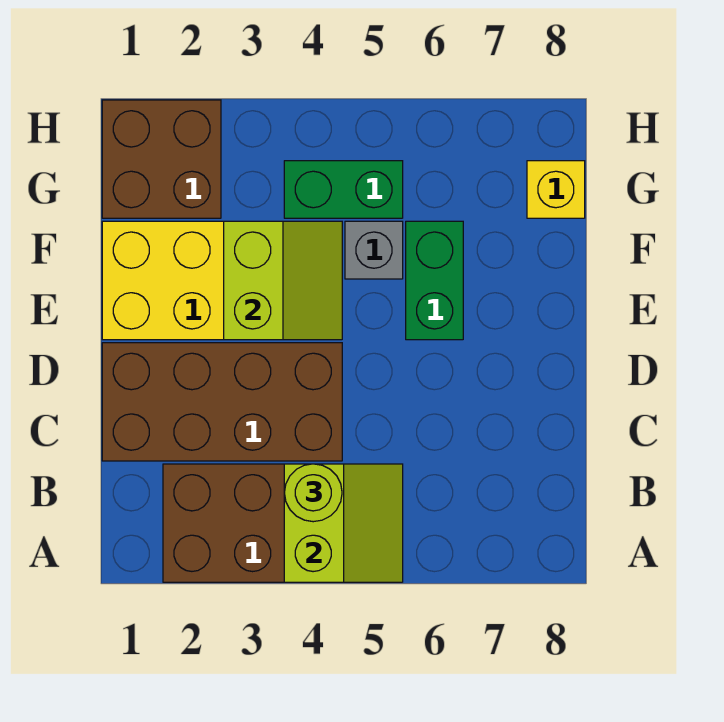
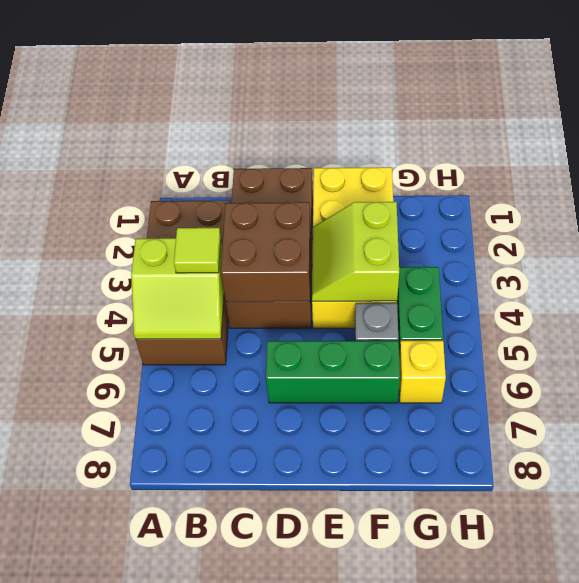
lime round brick B4 level 3 -> lime tile B4 level 3
lime slope E3:F4 level 2 top 3 -> lime slope E3:F4 level 2 top F
green brick E6:F6 level 1 -> green brick D6:F6 level 1
brown brick G1:H2 level 1 -> brown brick C3:D4 level 2
yellow brick G8 level 1 -> yellow brick G6 level 1

